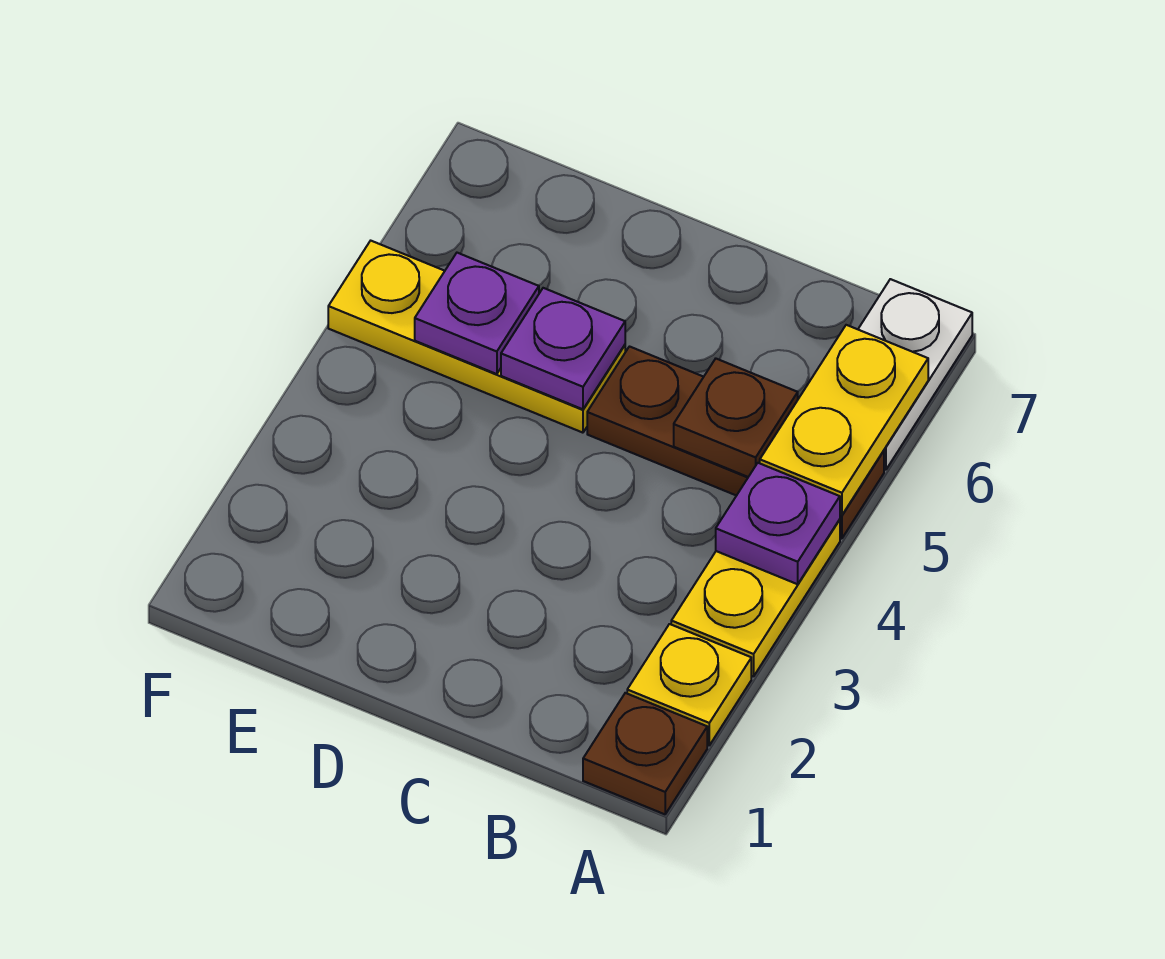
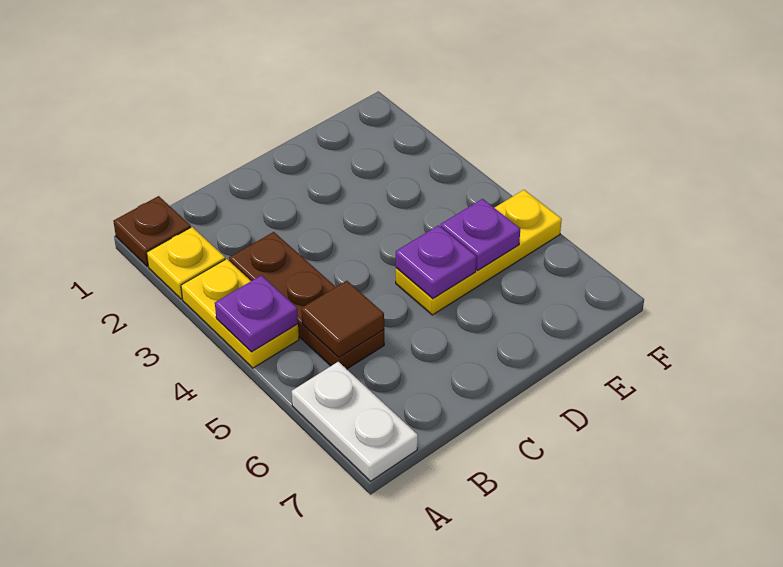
brown plate A5:C5 level 1 -> brown plate B3:B5 level 1
yellow plate A5:A6 level 2 -> none
brown plate B5 level 2 -> brown tile B5 level 2

